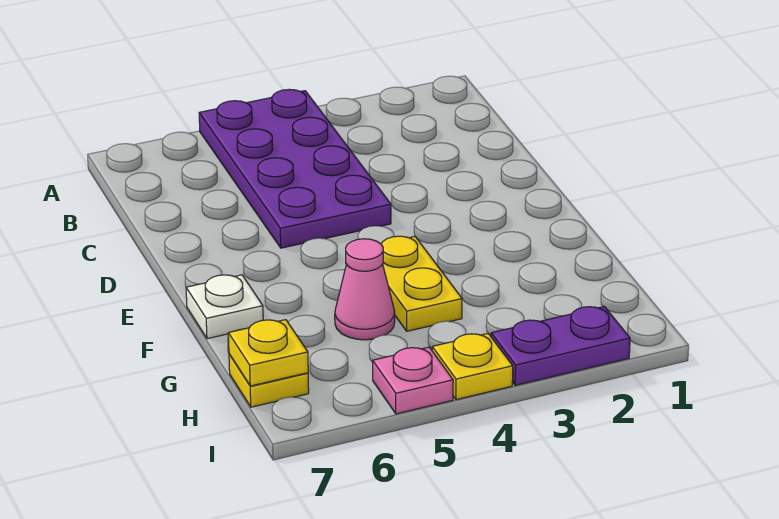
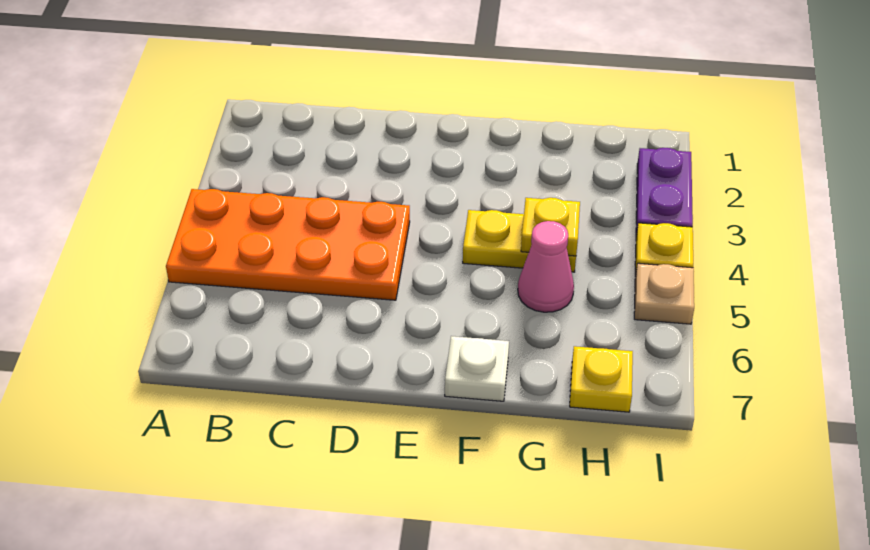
purple plate A4:D5 level 1 -> orange plate A4:D5 level 1
yellow plate H7 level 2 -> yellow plate G4 level 2
pink plate I5 level 1 -> tan plate I5 level 1

